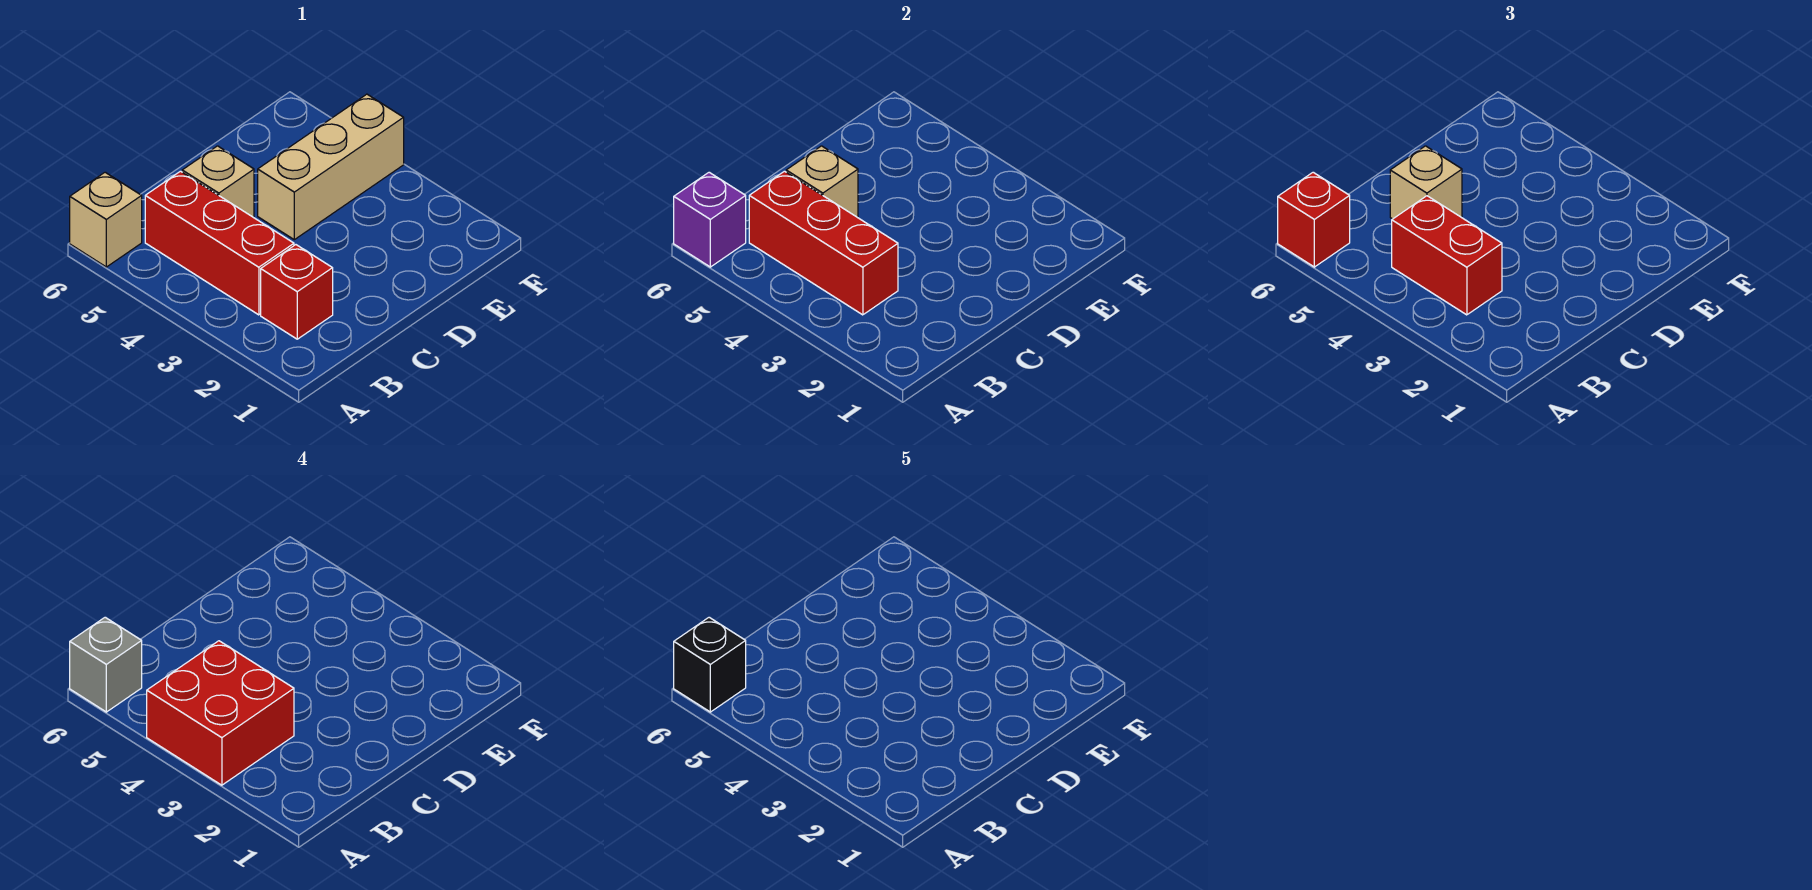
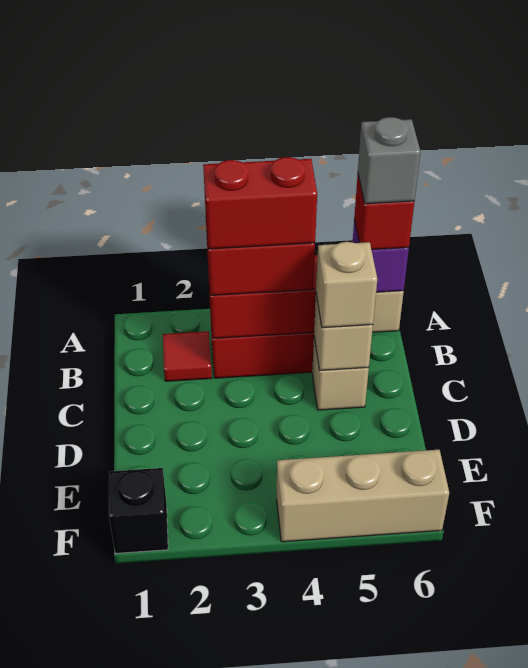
red brick A3:B4 level 4 -> red brick B3:B4 level 4
black brick A6 level 5 -> black brick F1 level 1
red brick B2 level 1 -> red tile B2 level 1
tan brick D4:F4 level 1 -> tan brick F4:F6 level 1

